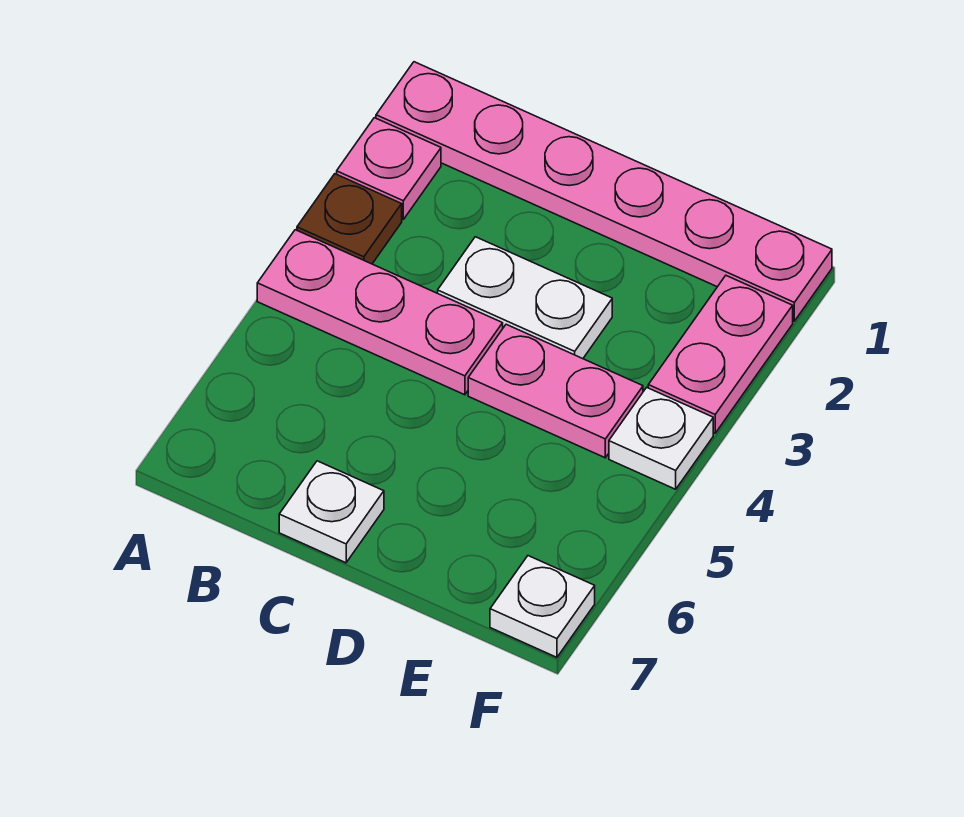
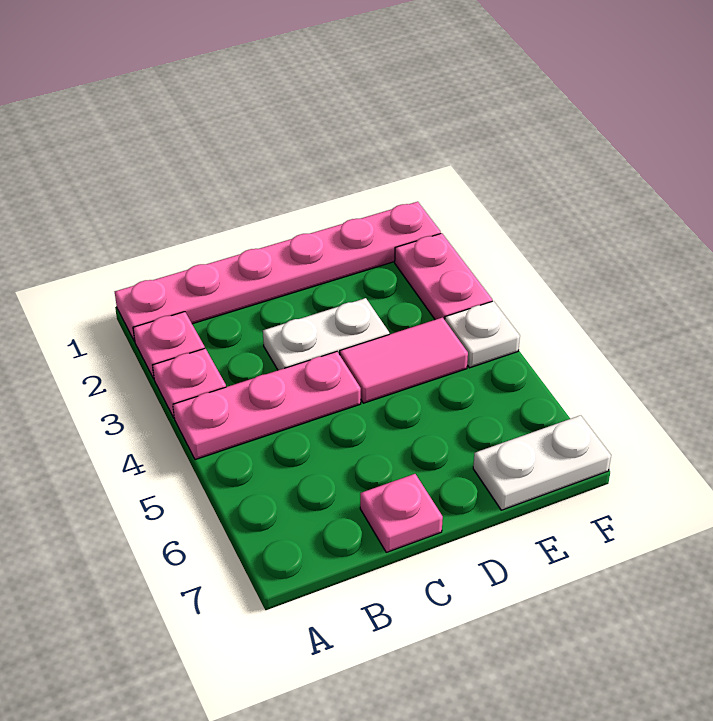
brown plate A3 level 1 -> pink plate A3 level 1
white plate C7 level 1 -> pink plate C7 level 1
pink plate D4:E4 level 1 -> pink tile D4:E4 level 1
white plate F7 level 1 -> white plate E7:F7 level 1

